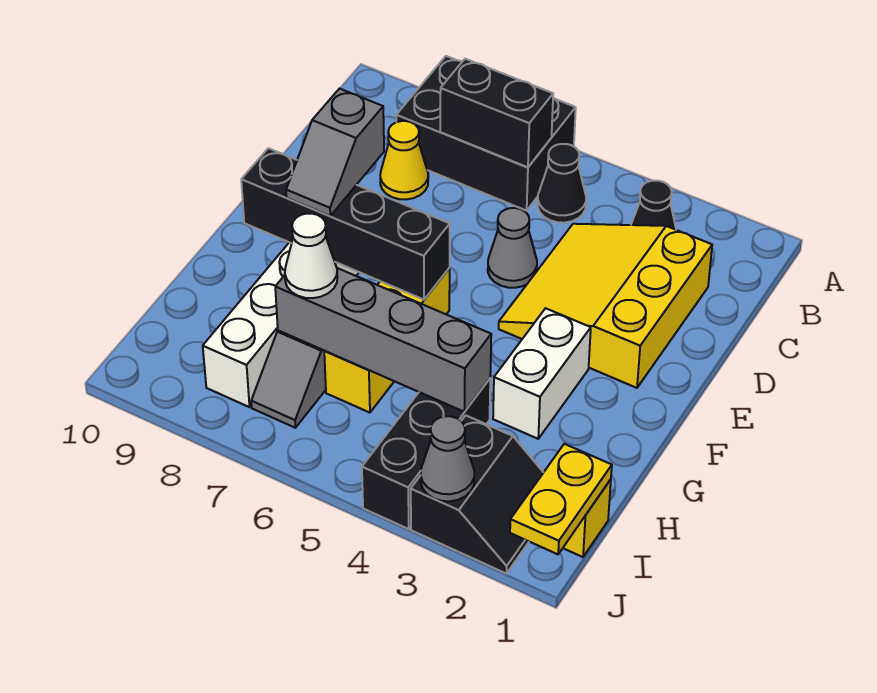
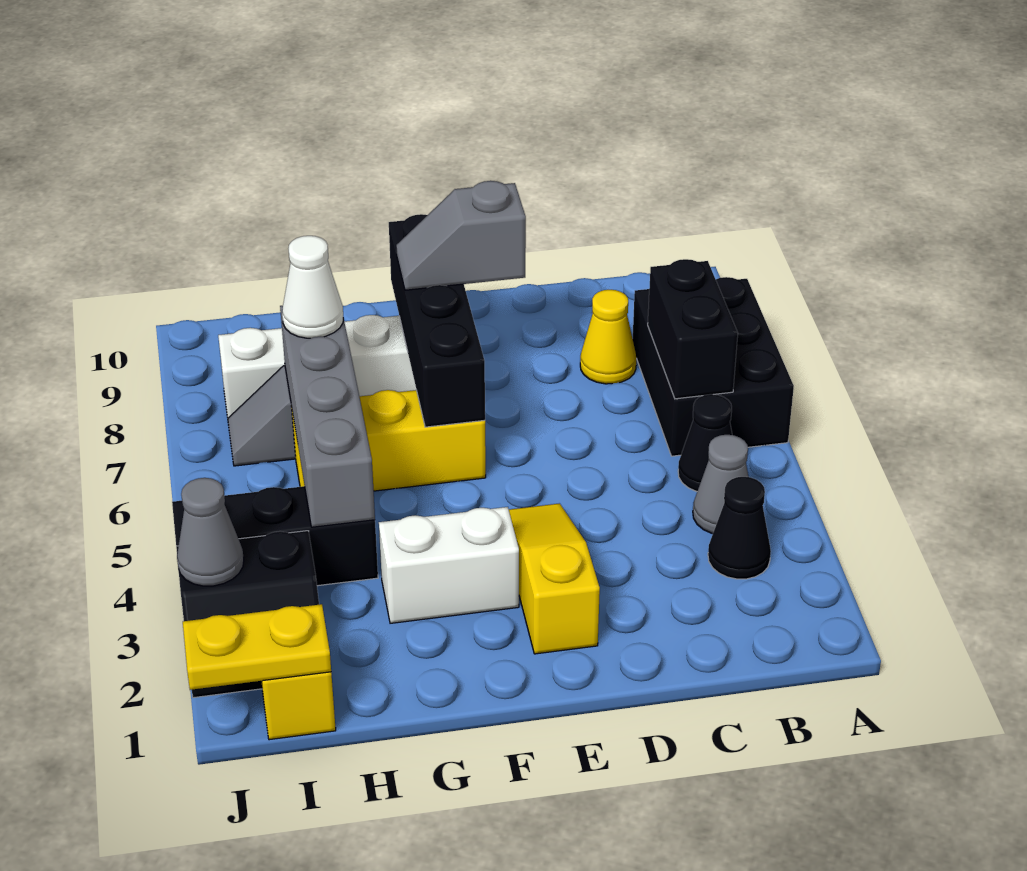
yellow slope C2:E4 level 1 top 2 -> yellow slope E2:E4 level 1 top 2
grey cone D5 level 1 -> grey cone B4 level 1

